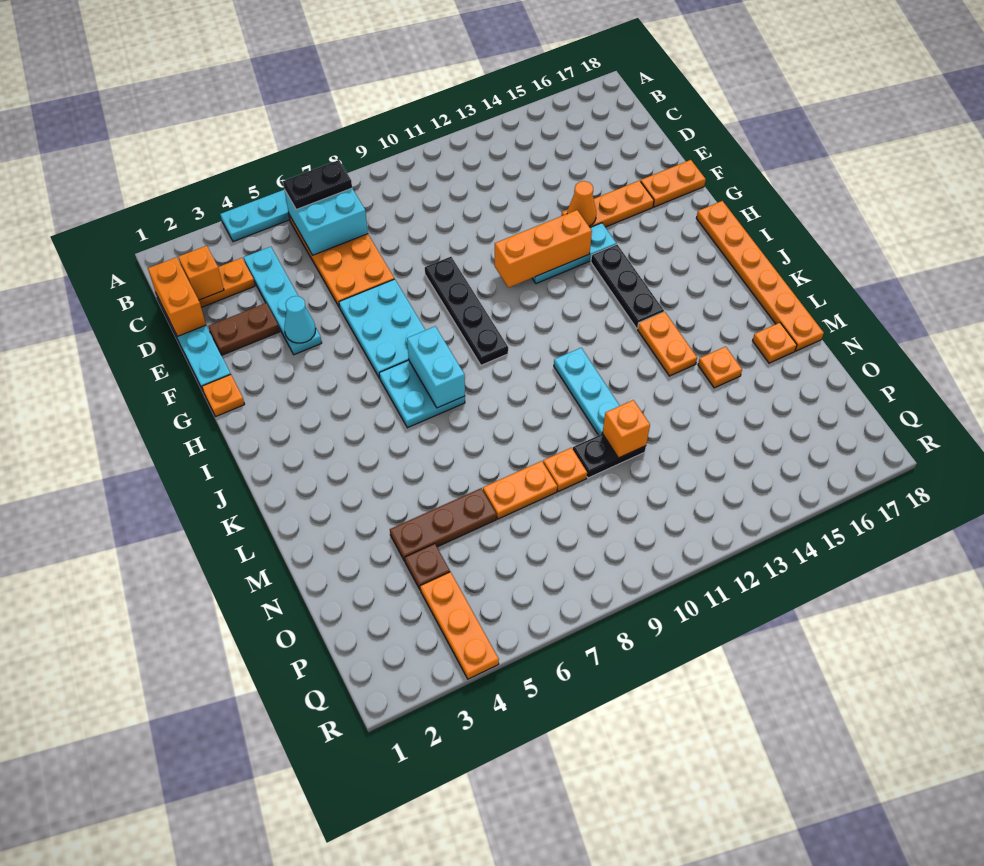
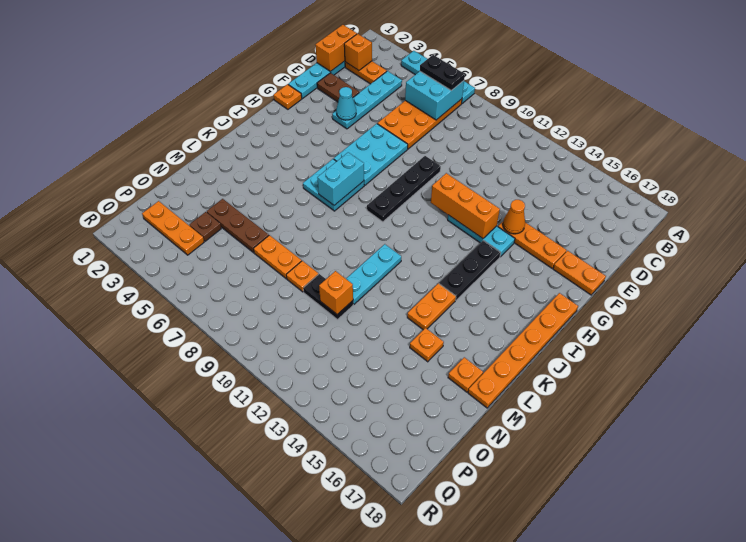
orange plate P4:R4 level 1 -> orange plate P2:P4 level 1

